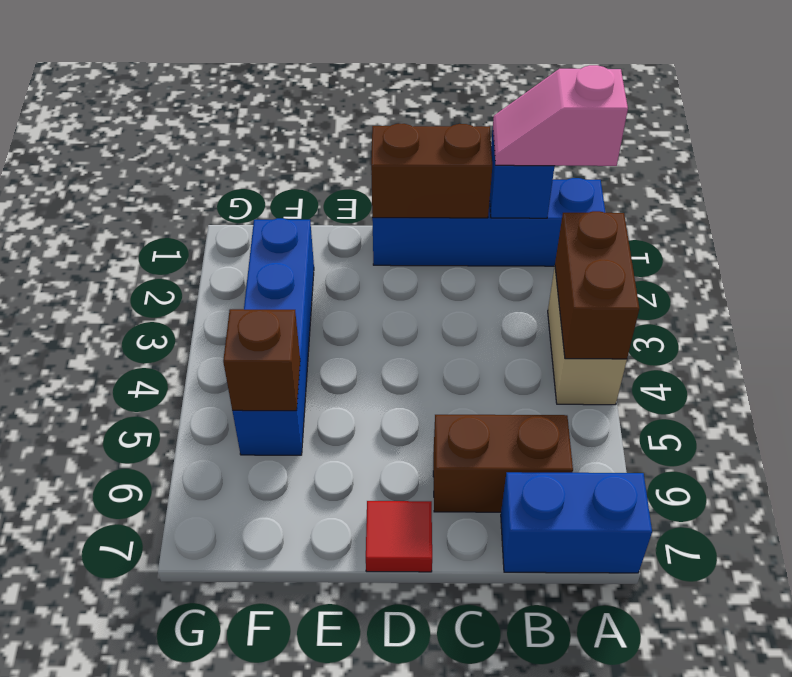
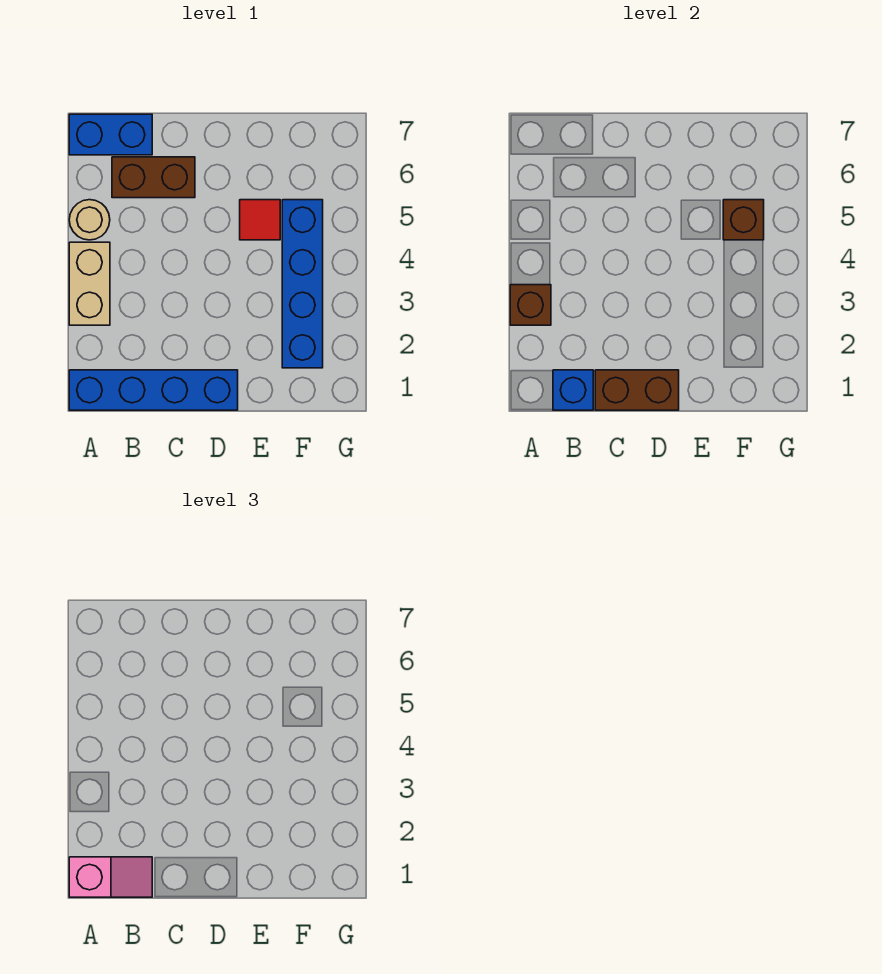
brown brick A3:A4 level 2 -> brown brick A3 level 2
none -> tan round brick A5 level 1
red tile D7 level 1 -> red tile E5 level 1

